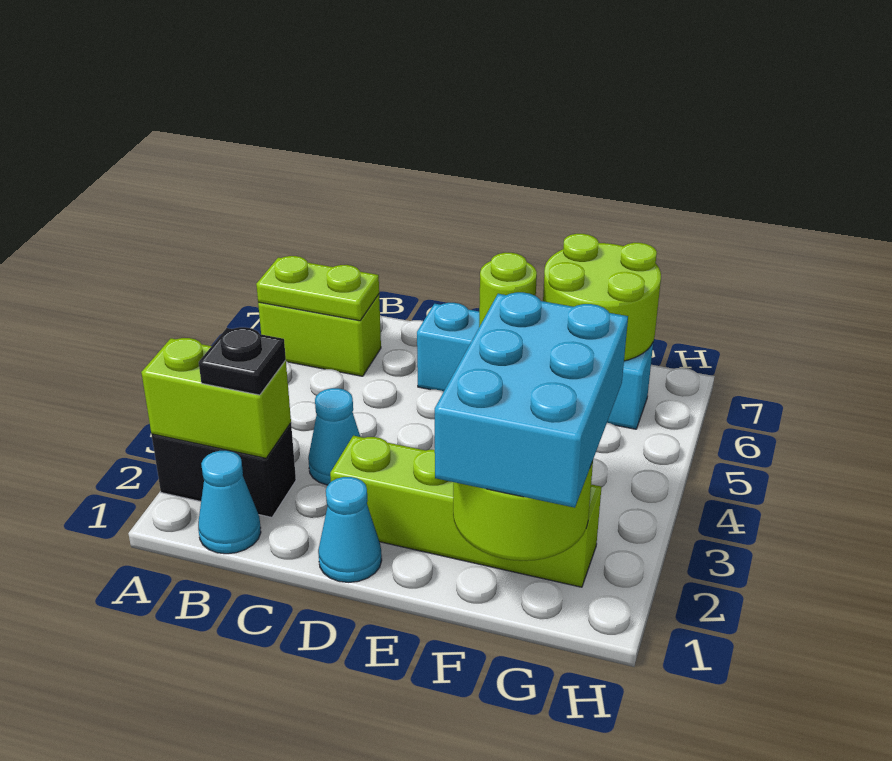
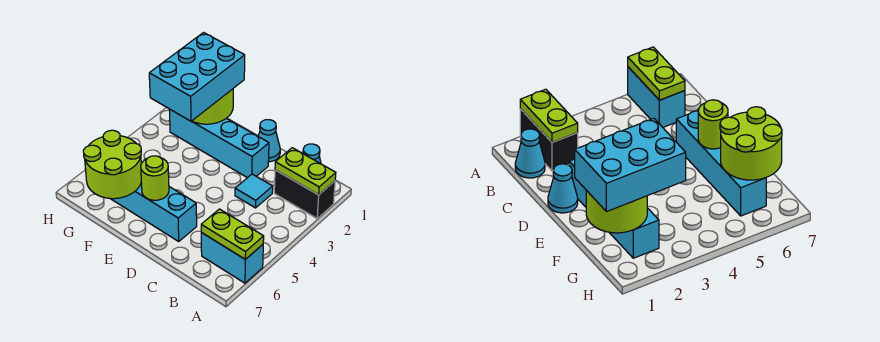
lime brick A2:B2 level 2 -> lime plate A2:B2 level 2
lime brick A6:B6 level 1 -> cyan brick A6:B6 level 1
black plate B2 level 3 -> none
cyan cone C3 level 1 -> cyan tile C3 level 1
lime brick D2:G2 level 1 -> cyan brick D2:G2 level 1

